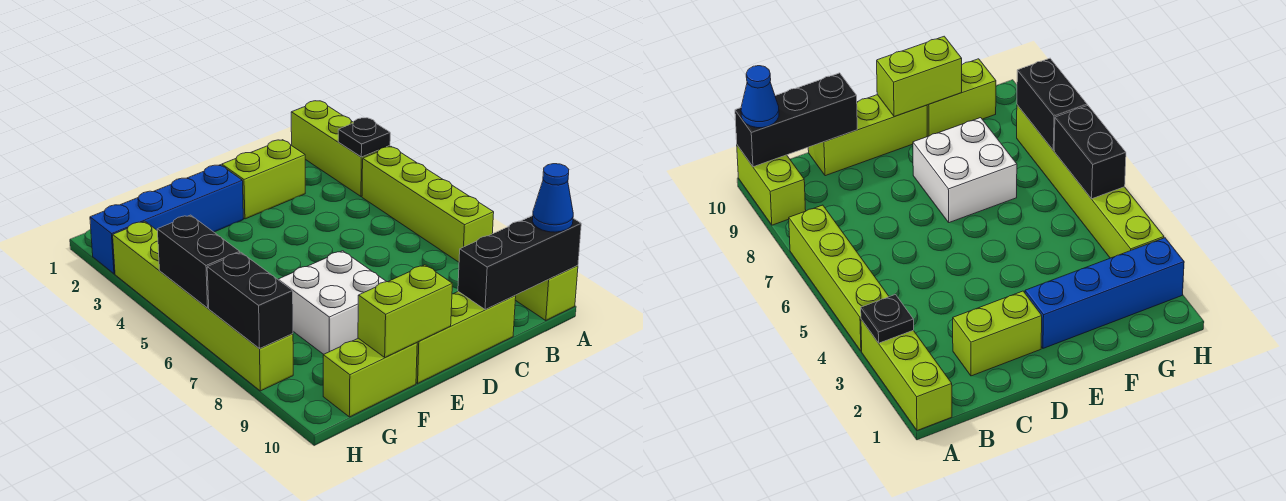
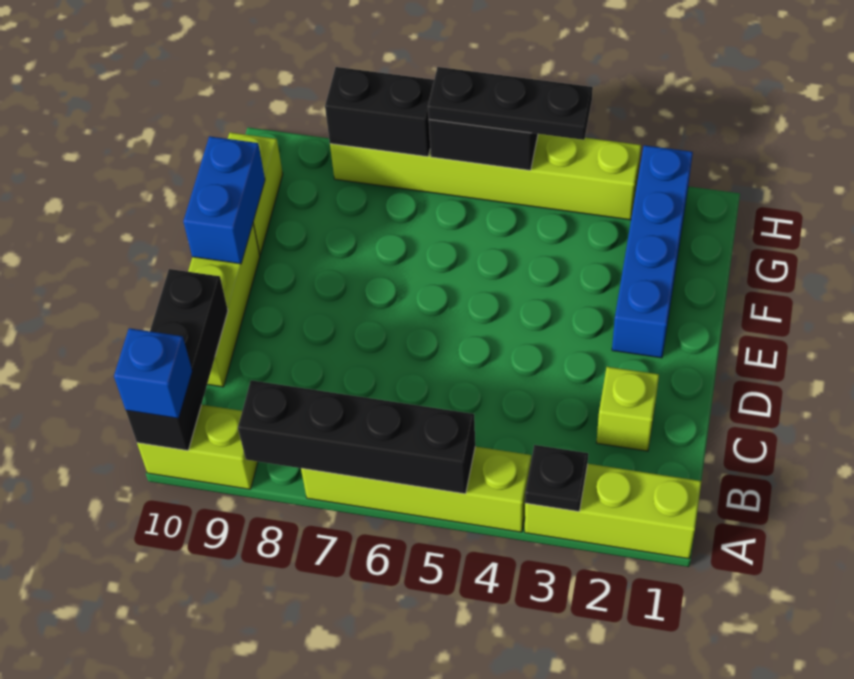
none -> black brick A5:A8 level 2
blue cone A10 level 3 -> blue brick A10 level 3
lime brick C2:D2 level 1 -> lime brick C2 level 1
white brick E7:F8 level 1 -> none
lime brick E10:F10 level 2 -> blue brick E10:F10 level 2
none -> black plate H4:H6 level 3

